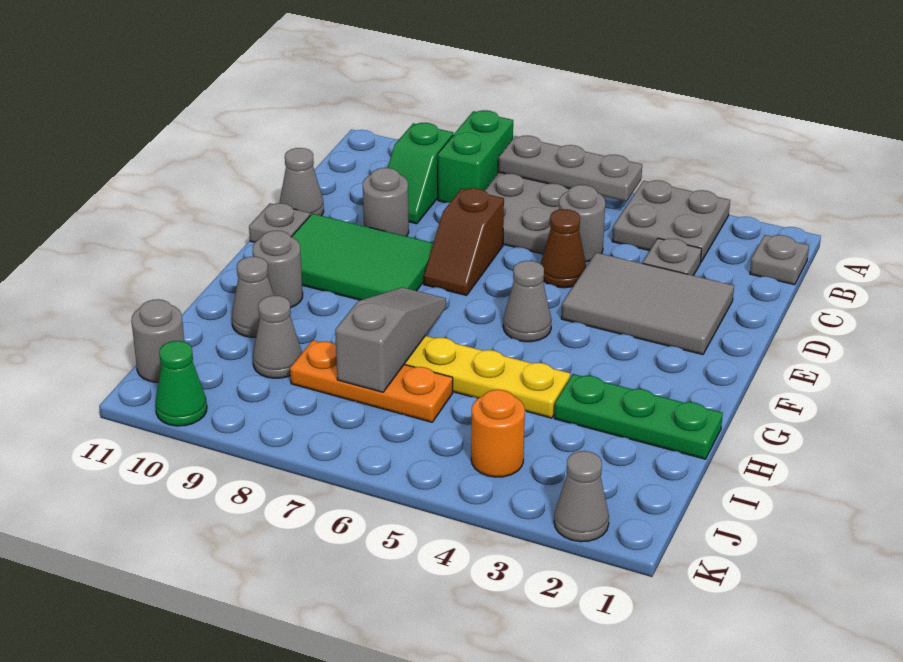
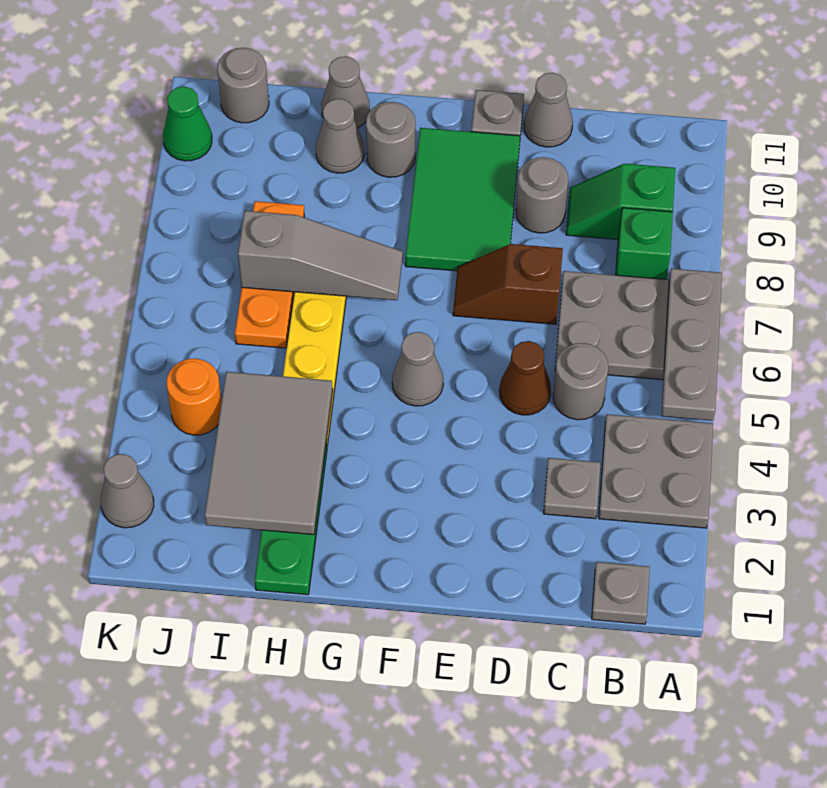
green brick A8:B8 level 1 -> green brick B8 level 1
grey tile D2:E4 level 1 -> grey tile H2:I4 level 2
grey cone I9 level 1 -> grey cone H11 level 1

